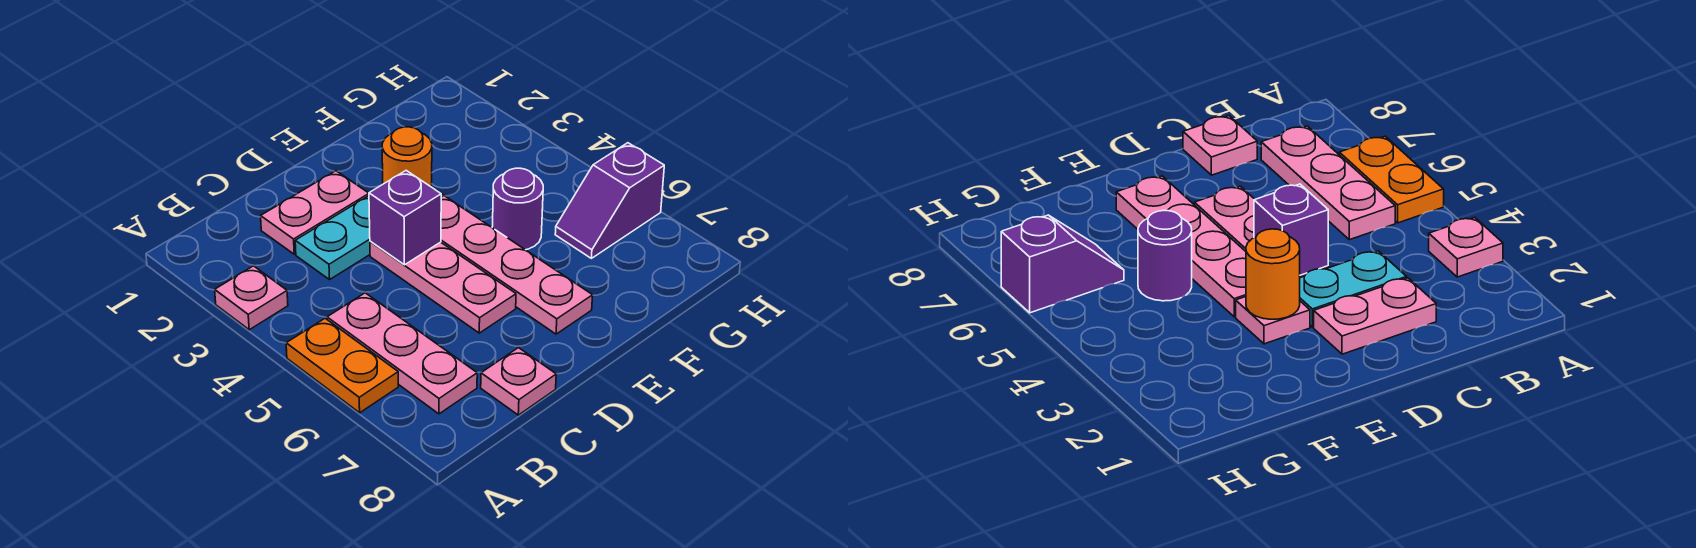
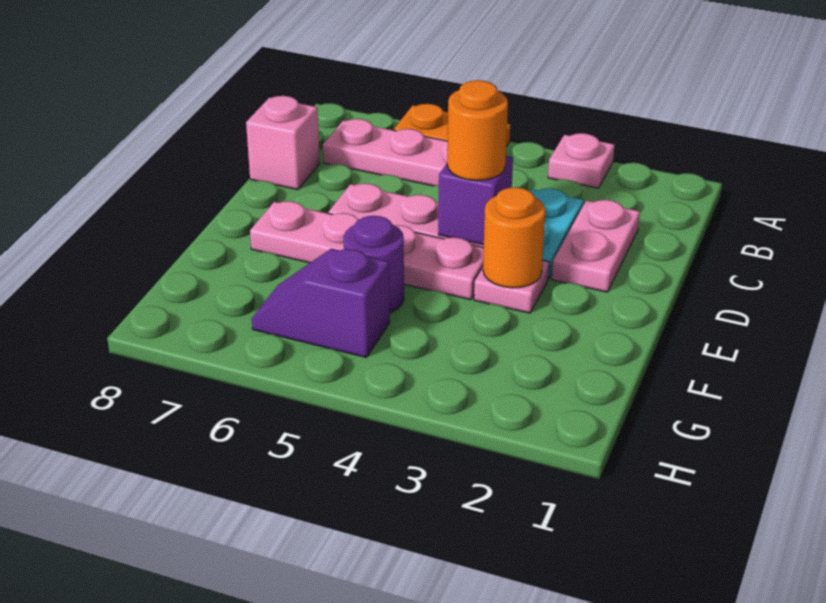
pink plate C8 level 1 -> pink brick C8 level 1
none -> orange round brick D4 level 3
purple slope G6:H6 level 1 top H -> purple slope G5:G6 level 1 top 5

